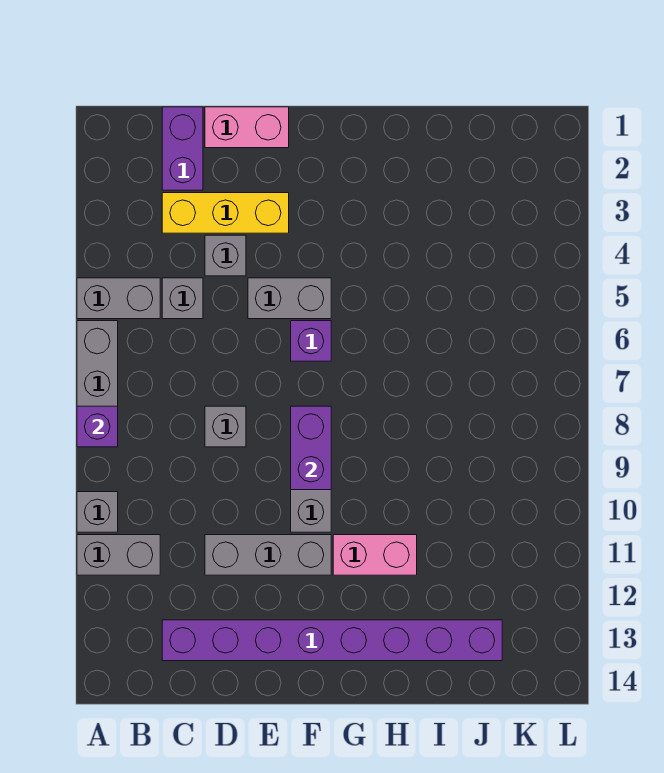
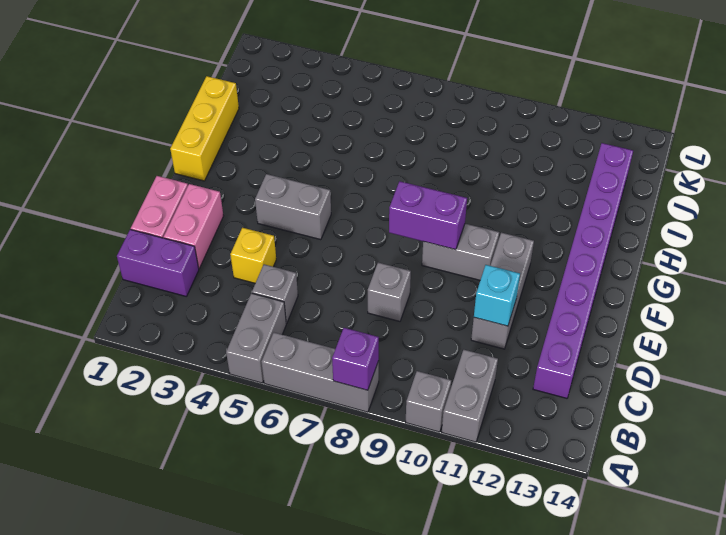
yellow brick C3:E3 level 1 -> yellow brick G1:I1 level 1
grey brick D4 level 1 -> yellow brick D4 level 1
none -> cyan brick D11 level 2
grey brick E5:F5 level 1 -> grey brick F4:F5 level 1
purple brick F6 level 1 -> none
pink brick G11:H11 level 1 -> pink brick D2:E2 level 1

